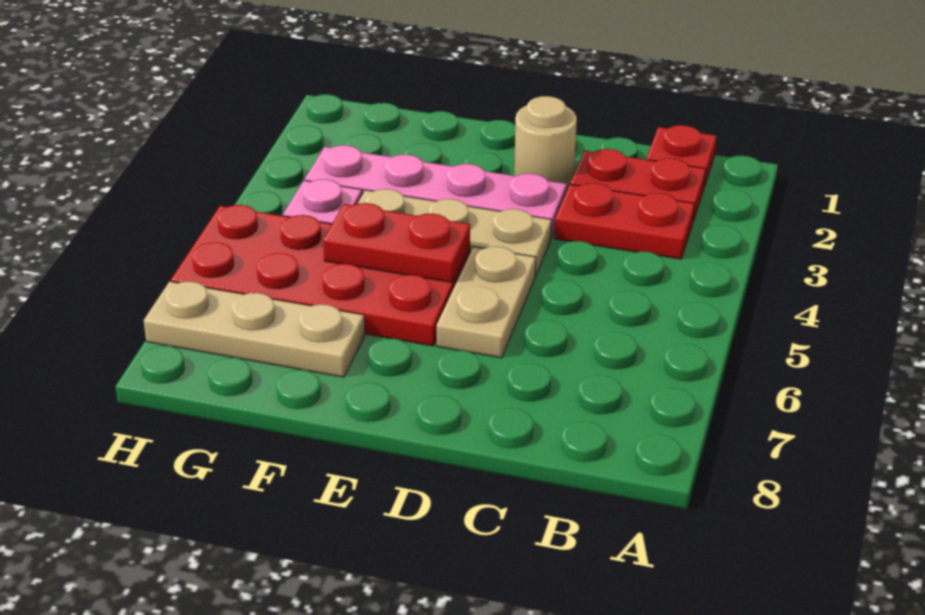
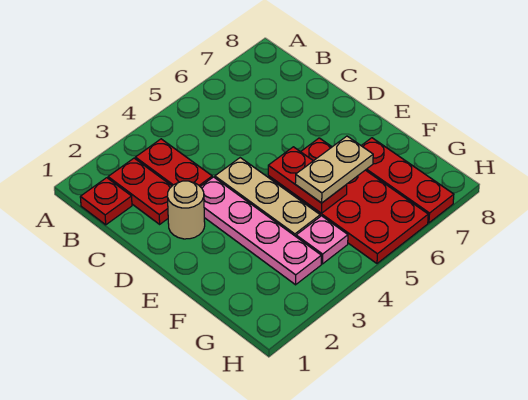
tan plate D5:D6 level 1 -> tan plate F5:F6 level 3
tan plate F7:H7 level 1 -> red plate F7:H7 level 1

